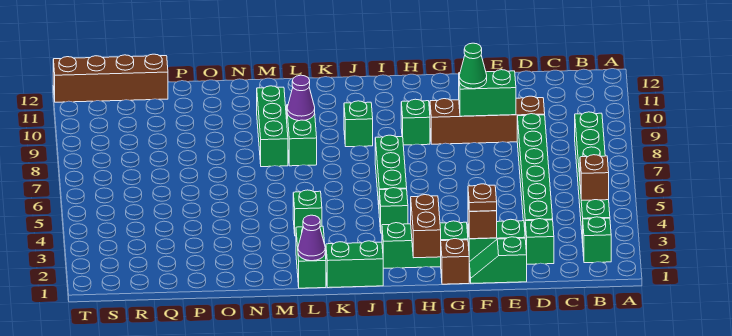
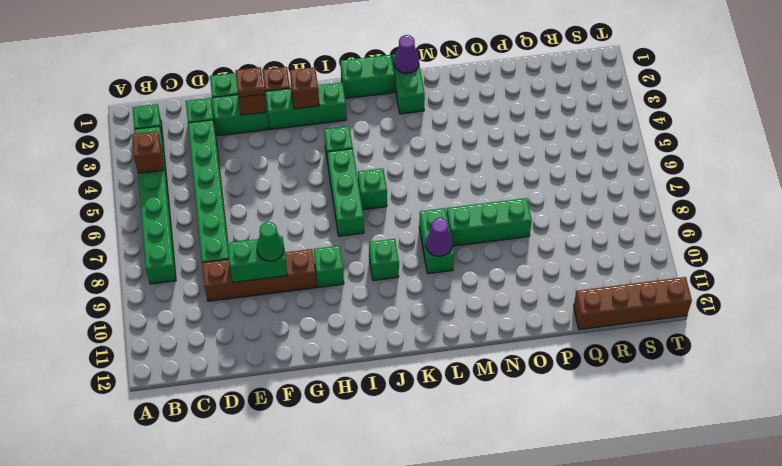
brown brick H1:H2 level 2 -> brown brick H2 level 2
green brick L4 level 1 -> green brick J6 level 1
green brick M8:M10 level 1 -> green brick M8:O8 level 1

